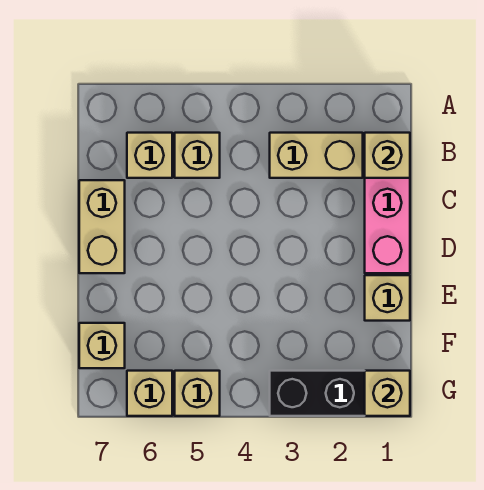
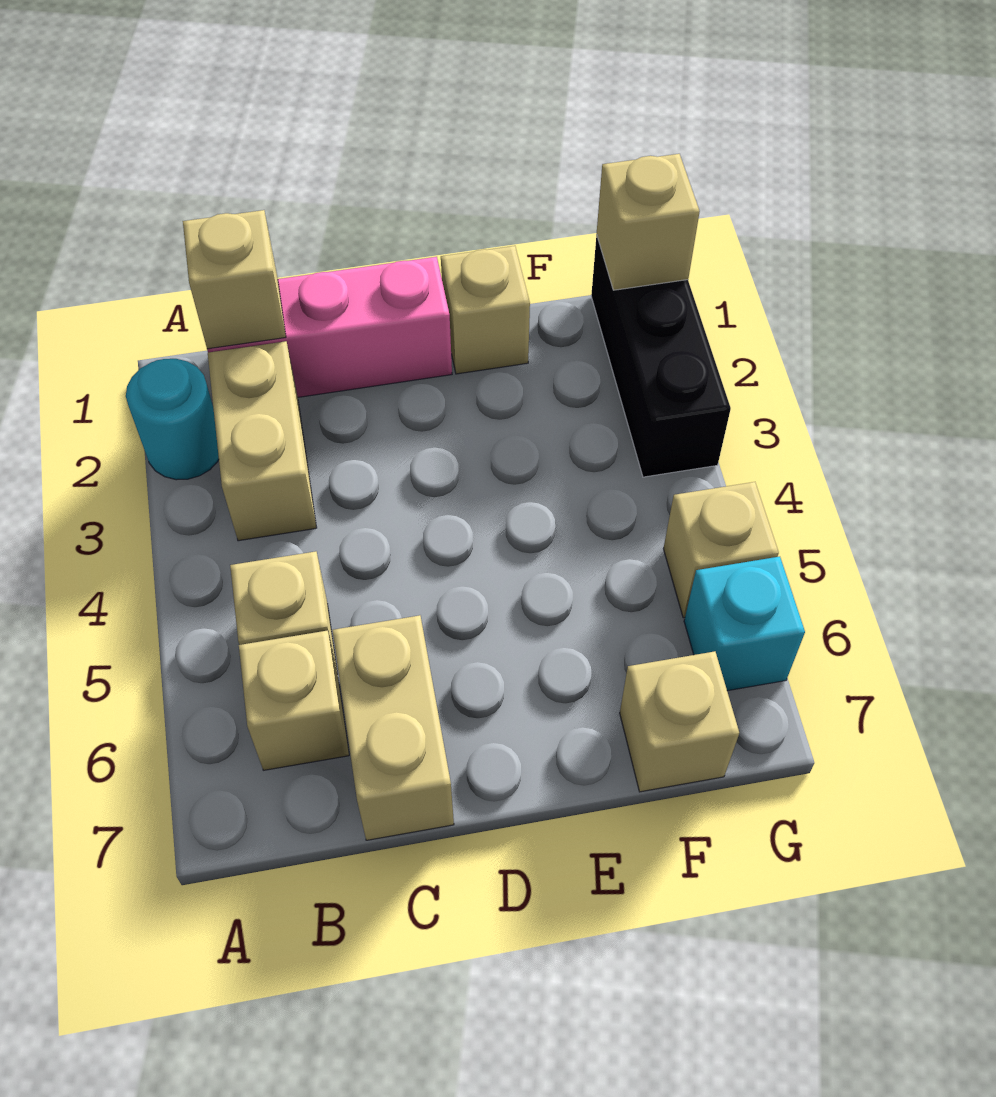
none -> cyan round brick A2 level 1
tan brick C7:D7 level 1 -> tan brick C6:C7 level 1
tan brick G6 level 1 -> cyan brick G6 level 1

